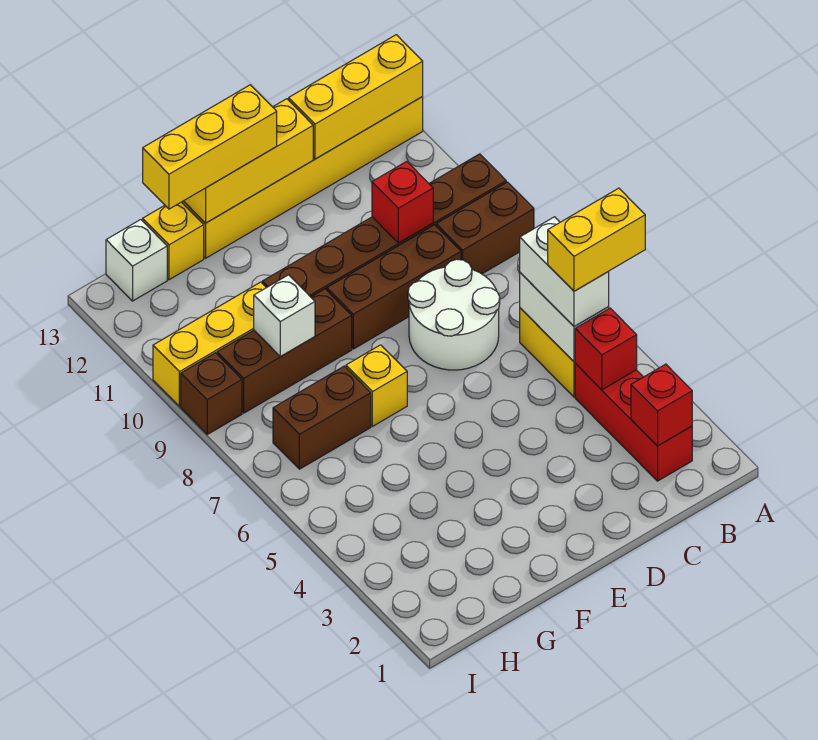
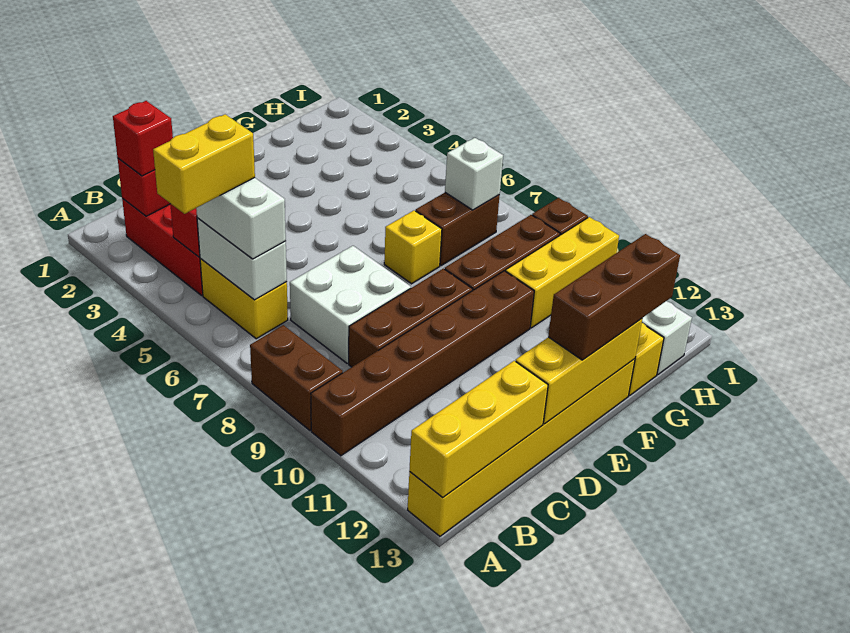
brown brick A9:B9 level 1 -> brown brick A8:A9 level 1
white round brick C7:D8 level 1 -> white brick C7:D8 level 1
red brick C10 level 2 -> red brick B2 level 3
yellow brick E13:G13 level 3 -> brown brick E13:G13 level 3
white brick G9 level 2 -> white brick H7 level 2

